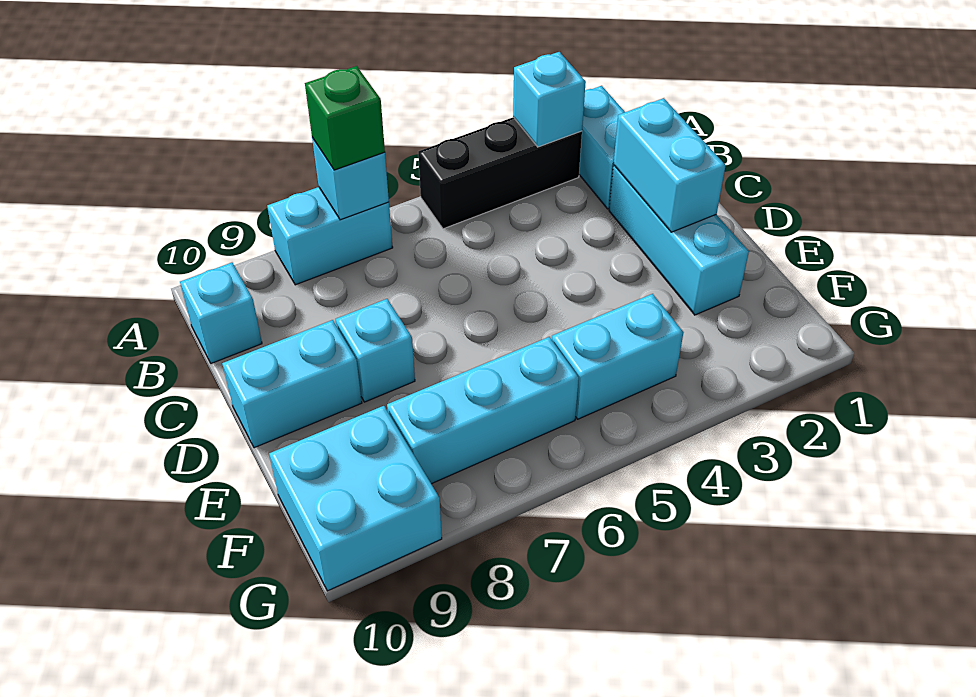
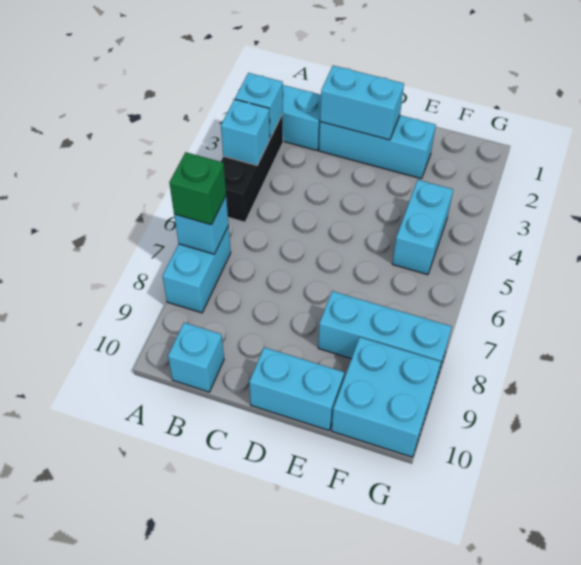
cyan brick D8 level 1 -> cyan brick A4 level 2
cyan brick D9:D10 level 1 -> cyan brick D10:E10 level 1
cyan brick F6:F8 level 1 -> cyan brick E8:G8 level 1

